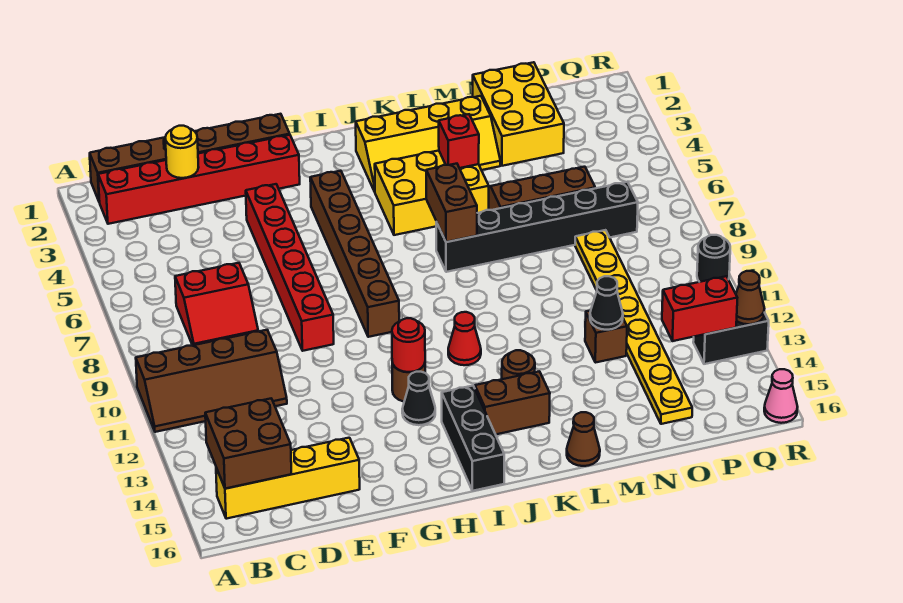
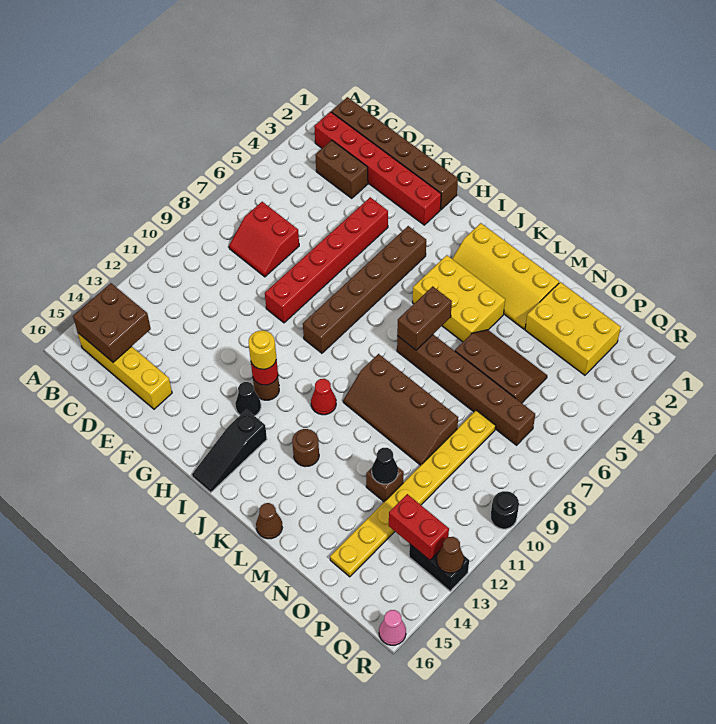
brown slope A10:D11 level 1 top 10 -> brown slope K9:N10 level 1 top 9
yellow round brick D2 level 2 -> yellow round brick H12 level 3
black brick I14:I16 level 1 -> black slope I14:I16 level 1 top 14
brown brick J14:K14 level 1 -> brown brick C3:D3 level 1
black brick K7:P7 level 1 -> brown brick K7:P7 level 1
red brick L4 level 2 -> none
yellow brick N1:O3 level 1 -> yellow brick N2:P3 level 1

